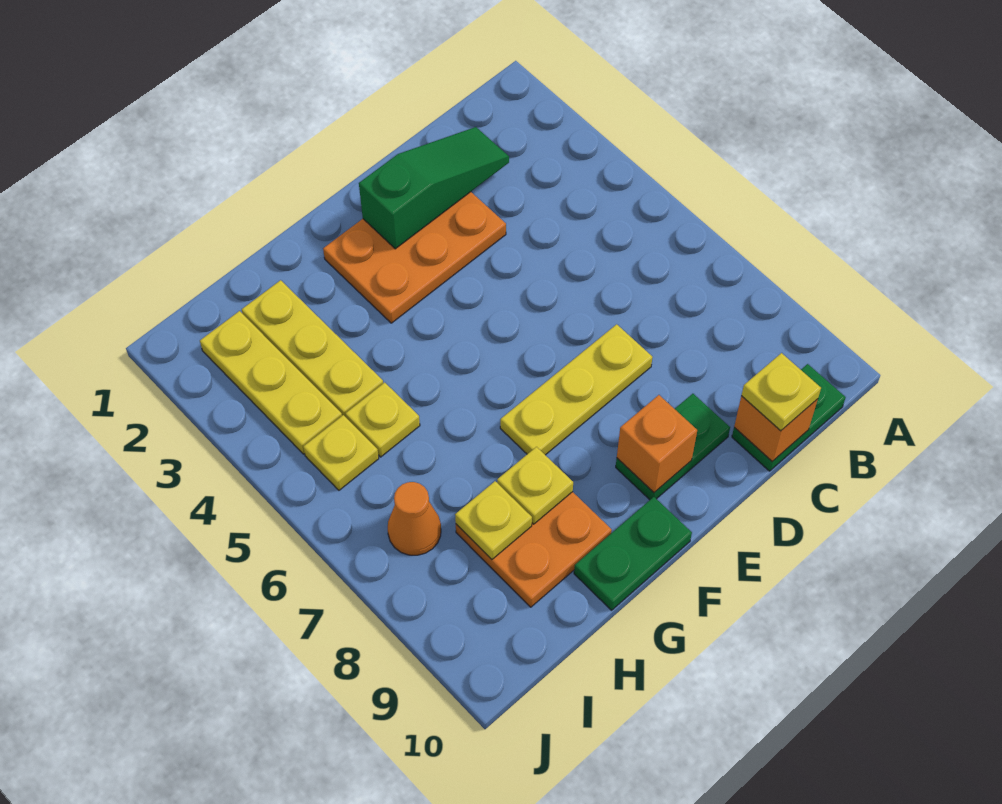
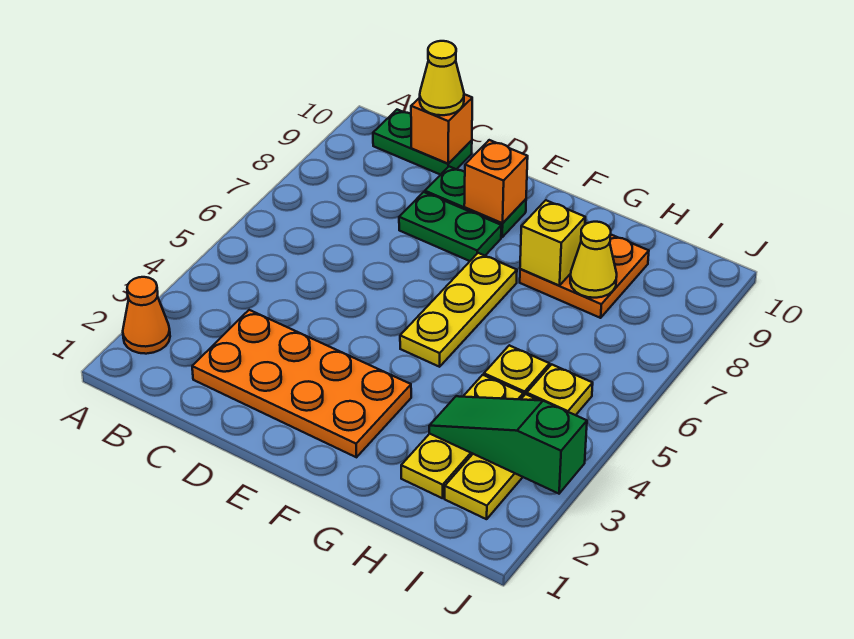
green slope C2:E2 level 2 top E -> green slope H3:J3 level 2 top J
yellow plate C10 level 3 -> yellow cone C10 level 3
orange plate D2:F3 level 1 -> orange plate C2:F3 level 1
yellow plate D7:F7 level 1 -> yellow plate F5:F7 level 1
green plate F10:G10 level 1 -> green plate D8:E8 level 1
yellow plate G8 level 2 -> yellow brick G8 level 2
yellow plate H8 level 2 -> yellow cone H8 level 2
orange cone I7 level 1 -> orange cone A2 level 1

